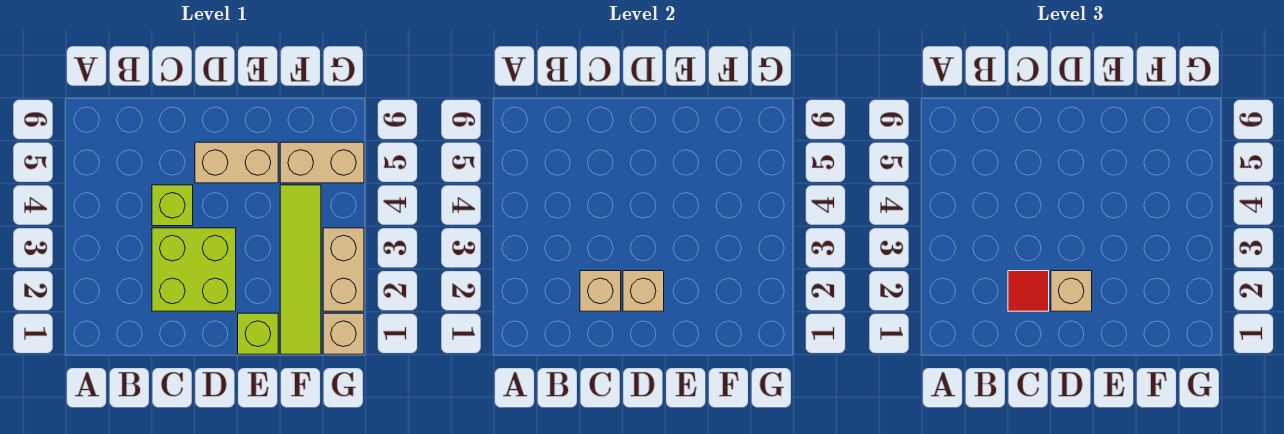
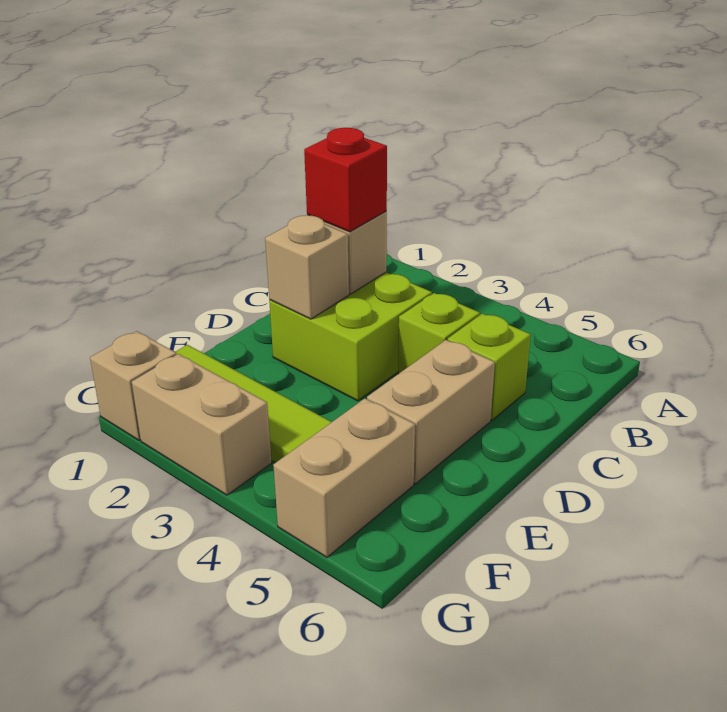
red tile C2 level 3 -> red brick C2 level 3
tan brick D2 level 3 -> none
lime brick E1 level 1 -> lime brick C5 level 1

